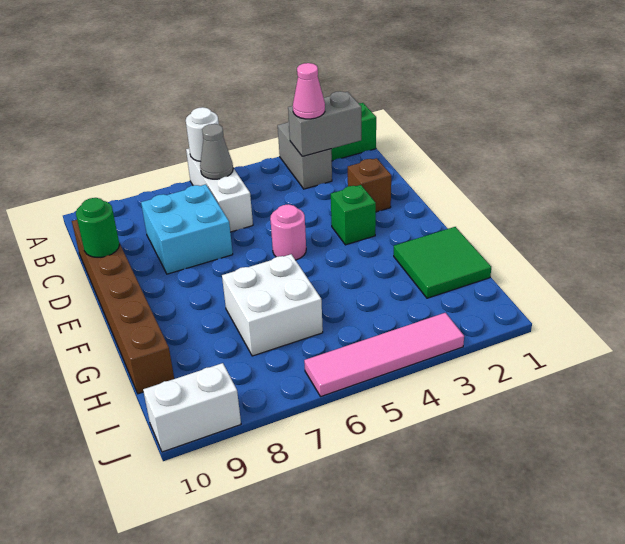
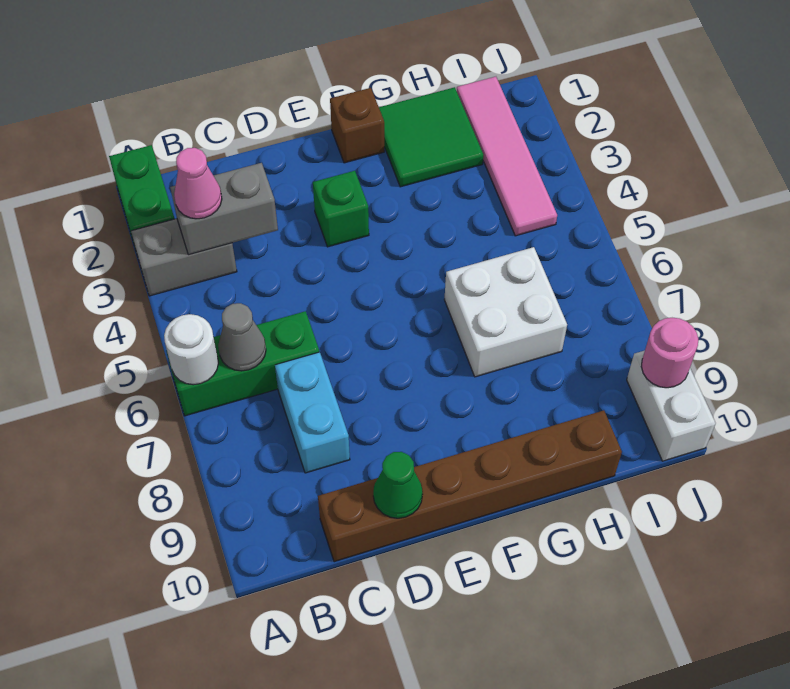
white brick A6:C6 level 1 -> green brick A6:C6 level 1
grey brick B2:B3 level 2 -> grey brick B3:C3 level 2
cyan brick C7:D8 level 1 -> cyan brick C7:C8 level 1
brown brick D2 level 1 -> brown brick F1 level 1
green round brick D10 level 2 -> green cone D10 level 2
pink round brick E5 level 1 -> pink round brick J9 level 2
pink tile J3:J6 level 1 -> pink tile I1:I4 level 1

